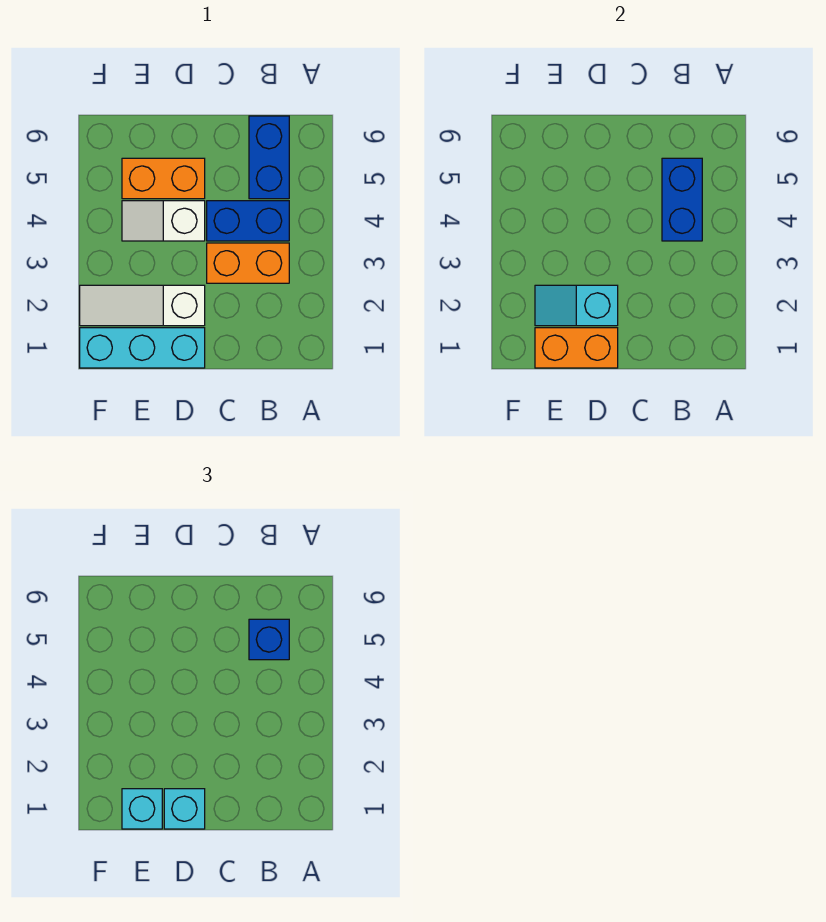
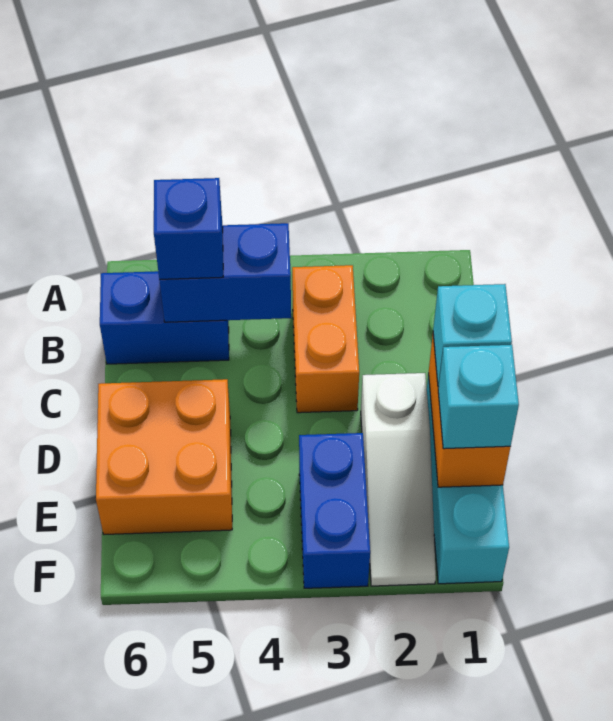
blue brick B4:C4 level 1 -> blue brick E3:F3 level 1
cyan slope D2:E2 level 2 top D -> none
white slope D4:E4 level 1 top D -> none
orange brick D5:E5 level 1 -> orange brick D5:E6 level 1

